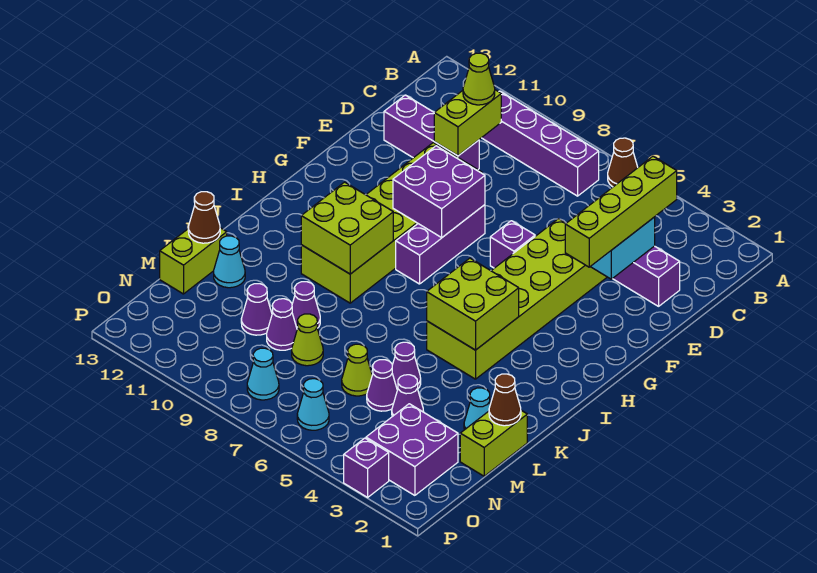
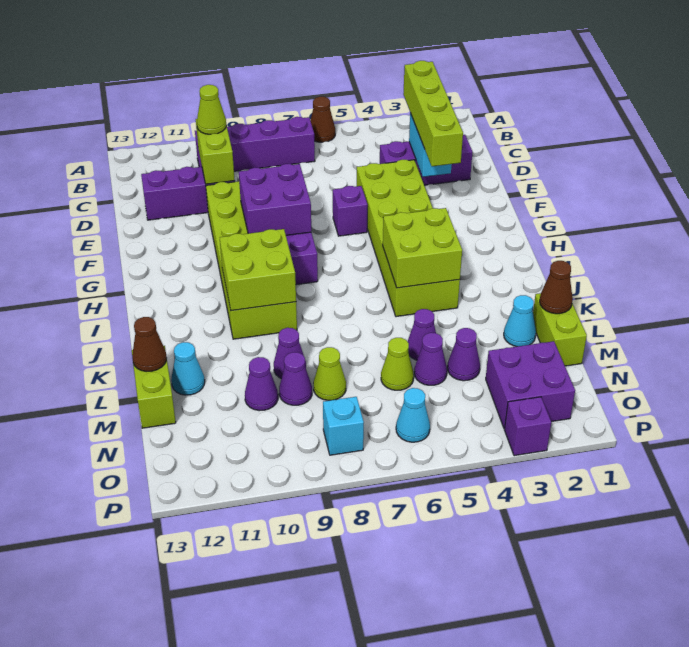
cyan cone O8 level 1 -> cyan brick O8 level 1

